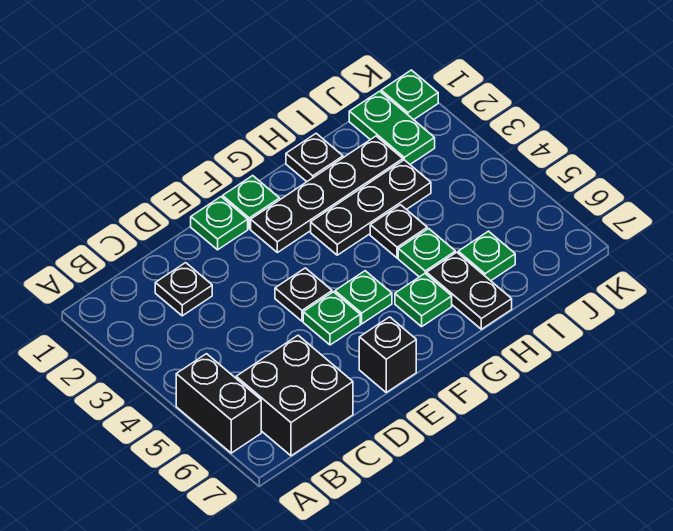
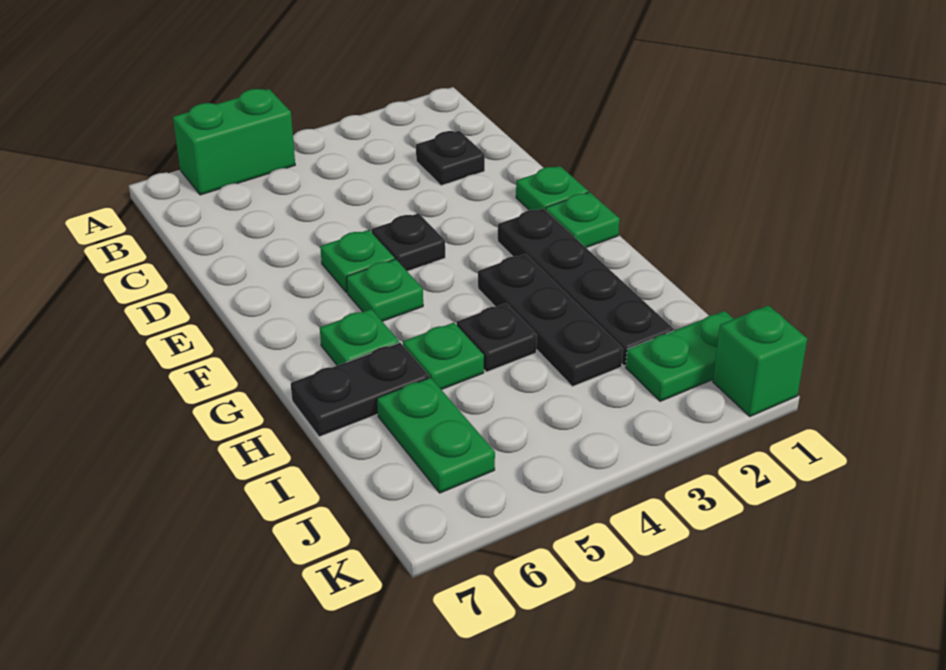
black brick A5:A6 level 1 -> green brick A5:A6 level 1
black brick B6:C7 level 1 -> none
black brick E7 level 1 -> none
black plate H1 level 1 -> none
green plate I6 level 1 -> green plate I6:J6 level 1
green plate K1 level 1 -> green brick K1 level 1

